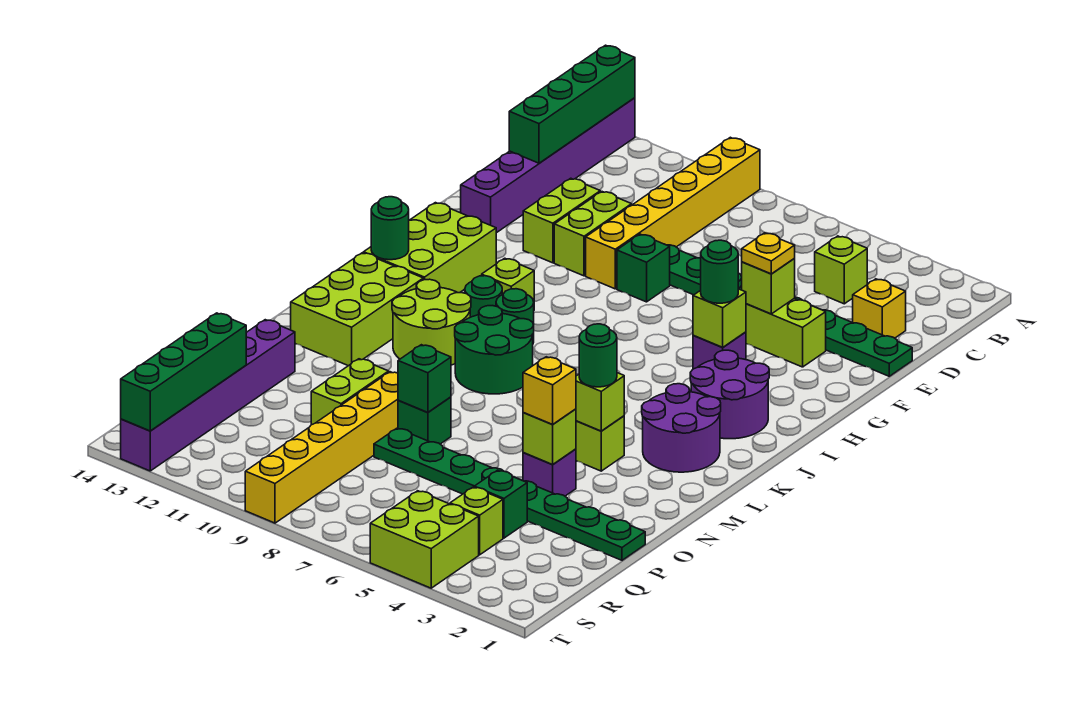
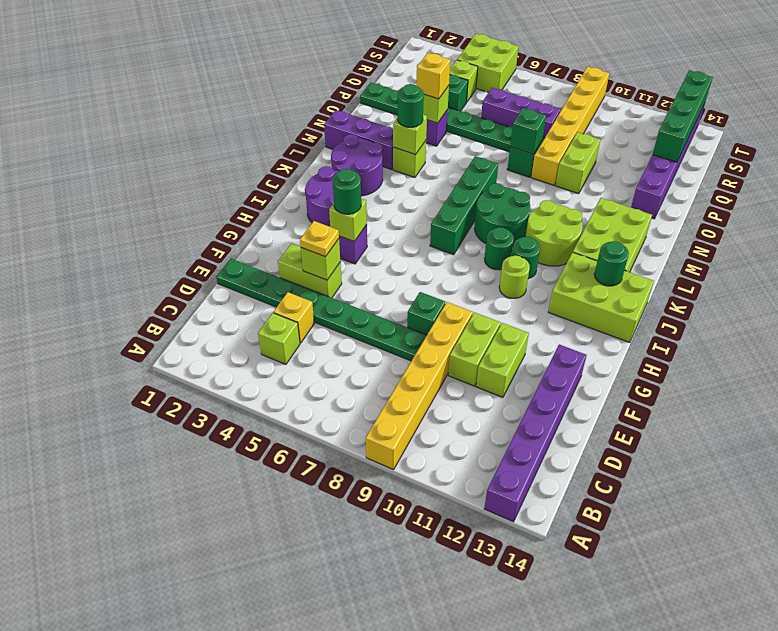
green brick A13:D13 level 2 -> green brick J7:M7 level 1
yellow brick D2 level 1 -> yellow brick D4 level 1
lime brick H12:J13 level 1 -> lime brick I12:J14 level 1
lime brick I10 level 1 -> lime round brick I10 level 1
none -> purple brick M1:M3 level 1
none -> purple brick Q6:Q8 level 1

